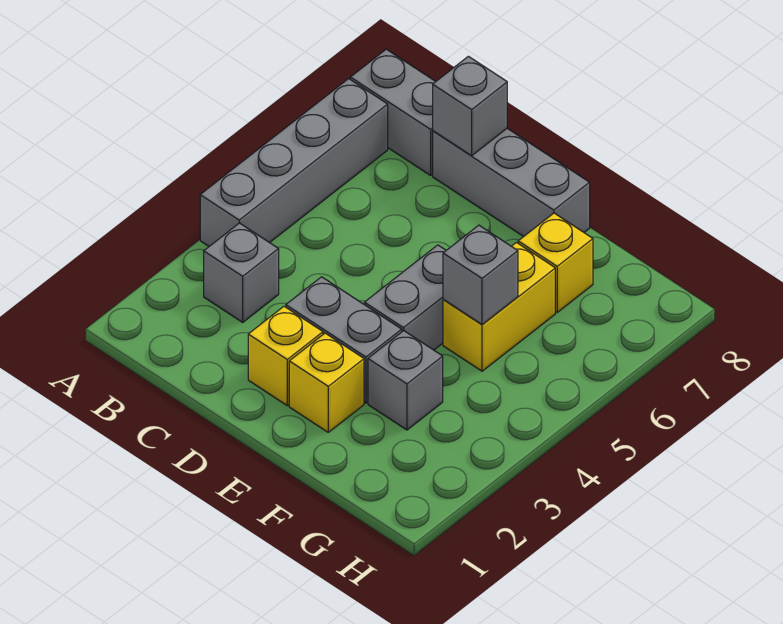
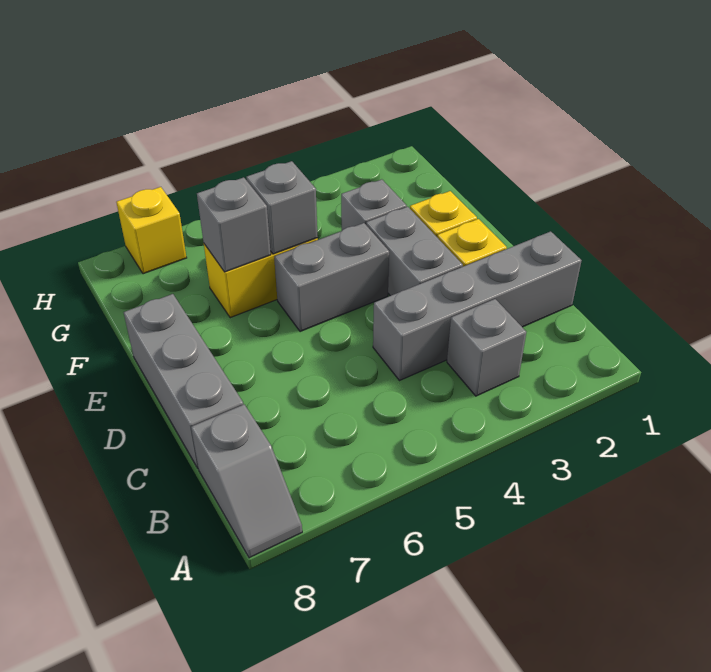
grey brick A4:A7 level 1 -> grey brick C1:C4 level 1
grey brick A8:B8 level 1 -> grey slope A8:B8 level 1 top B
grey brick C8 level 2 -> grey brick F6 level 2
yellow brick F7 level 1 -> yellow brick H7 level 1

